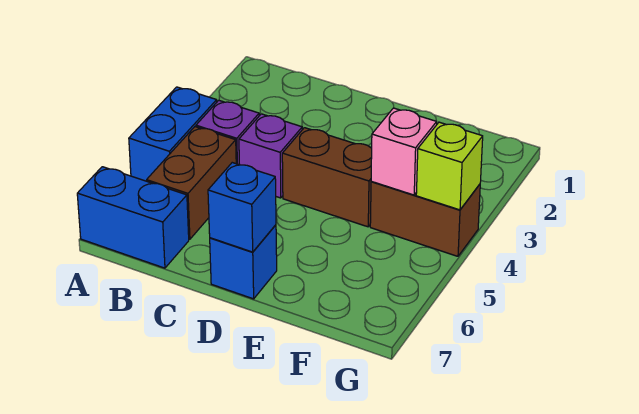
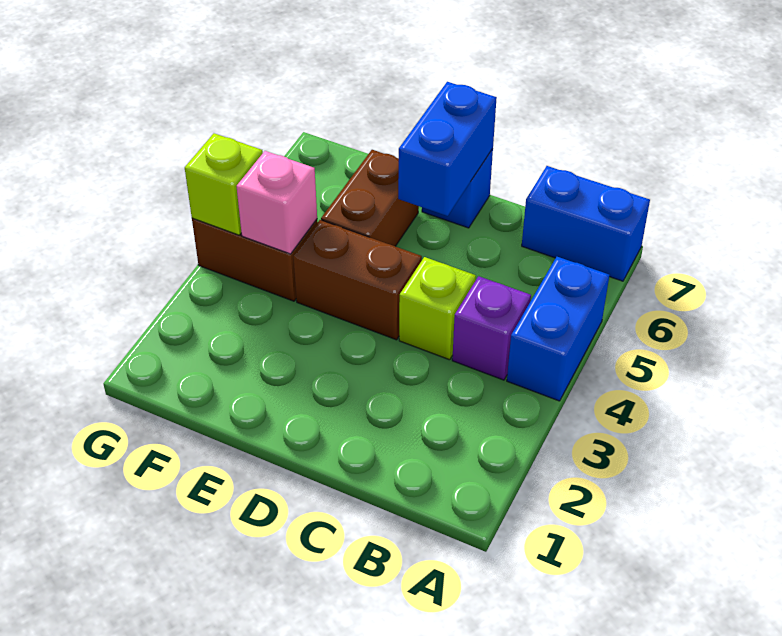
brown brick B5:B6 level 1 -> brown brick E5:E6 level 1
purple brick C4 level 1 -> lime brick C4 level 1
blue brick D7 level 2 -> blue brick D6:D7 level 2

